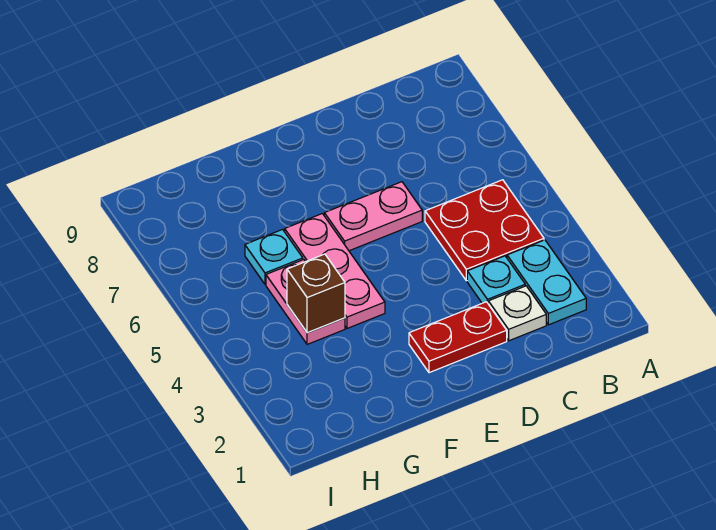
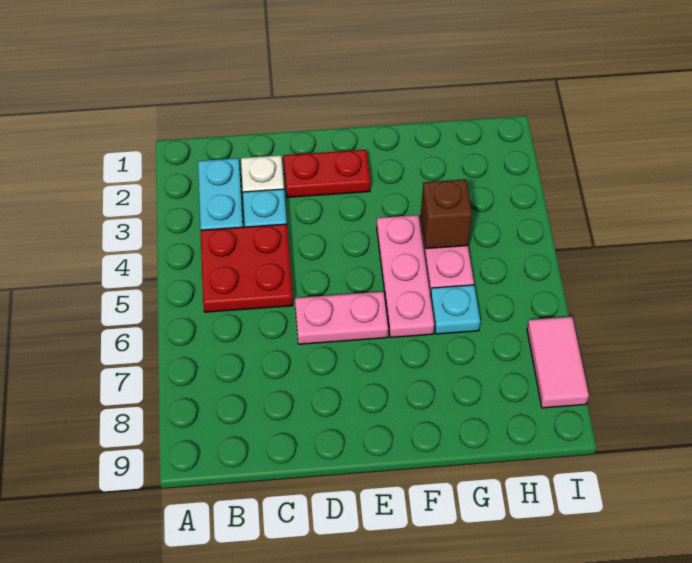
none -> pink tile I7:I8 level 1

